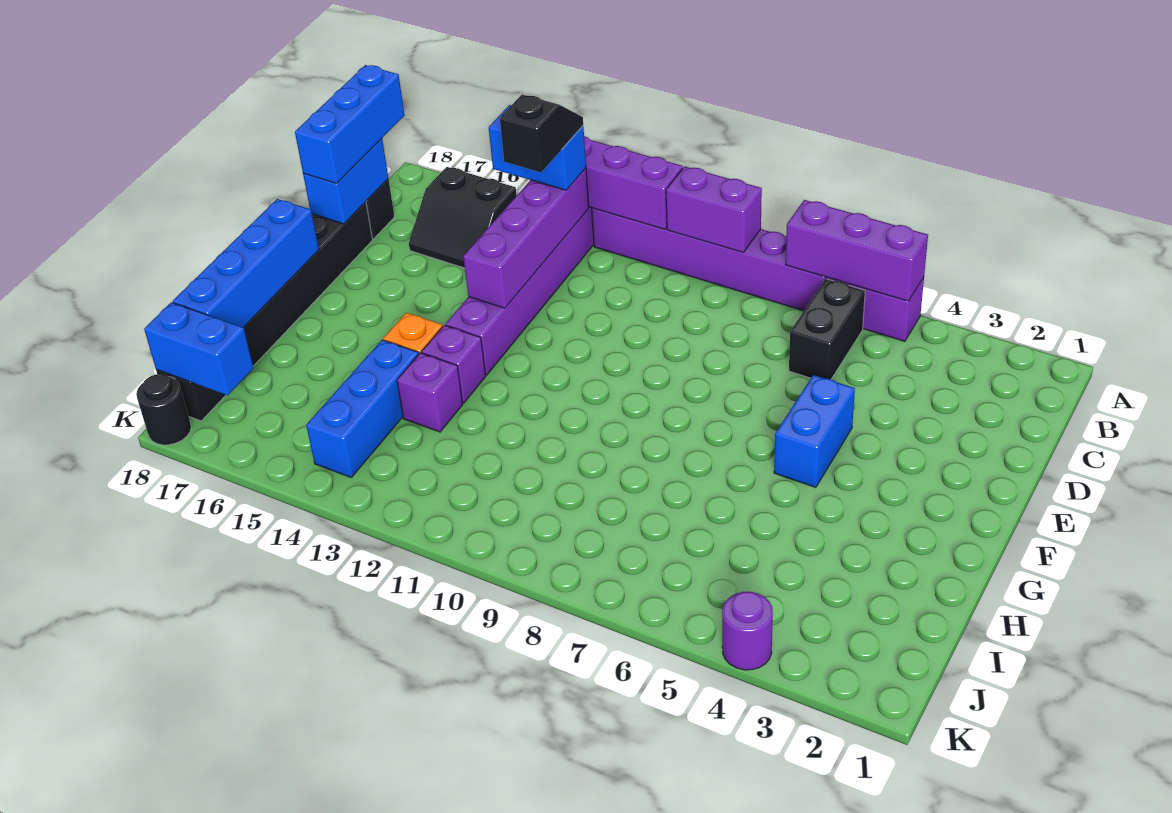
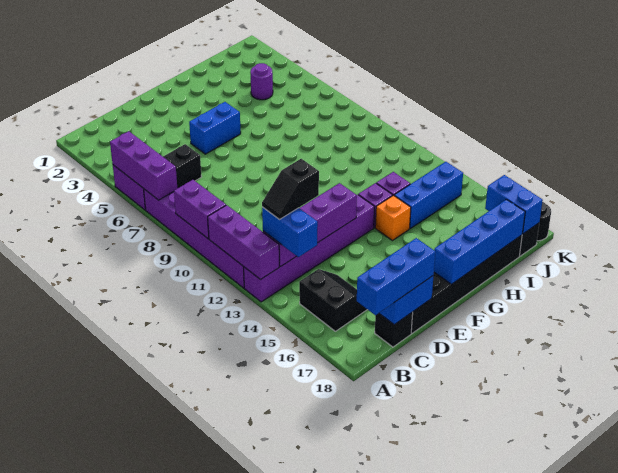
purple round brick K4 level 1 -> purple round brick I4 level 1

